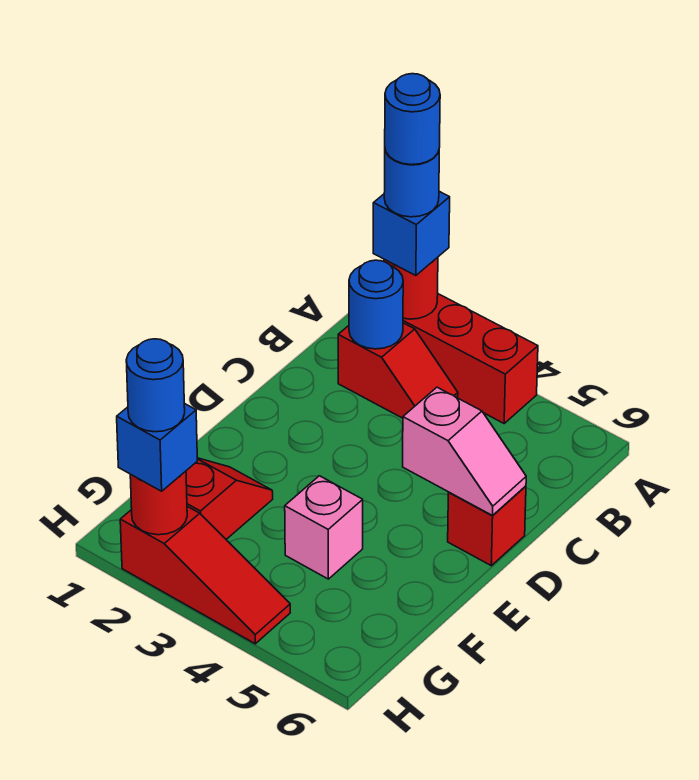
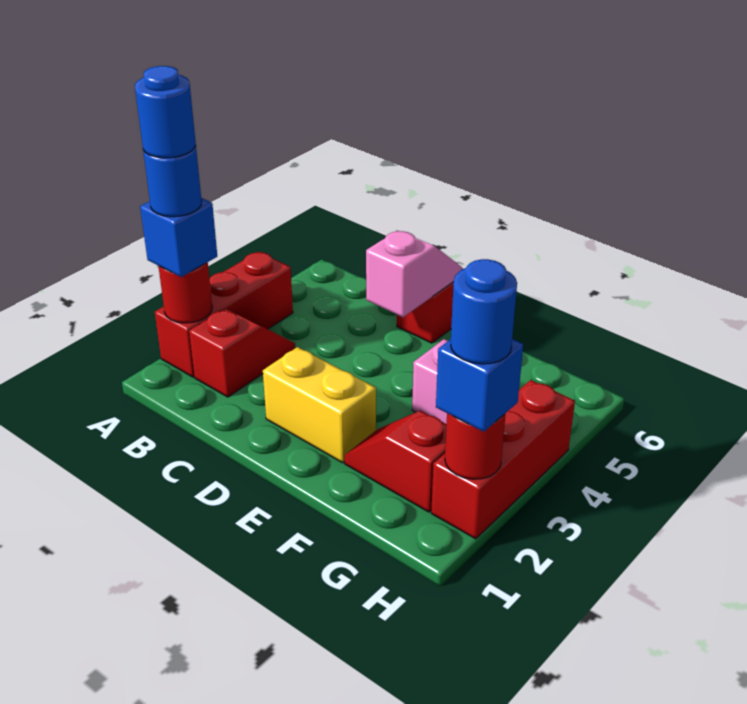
blue round brick B2 level 2 -> none
none -> yellow brick D2:E2 level 1
red slope H2:H4 level 1 top 2 -> red brick H2:H4 level 1

